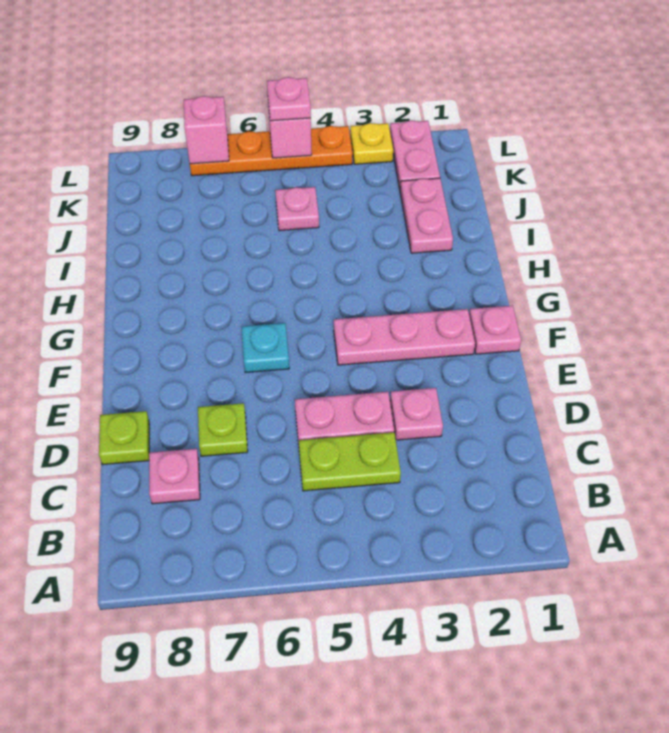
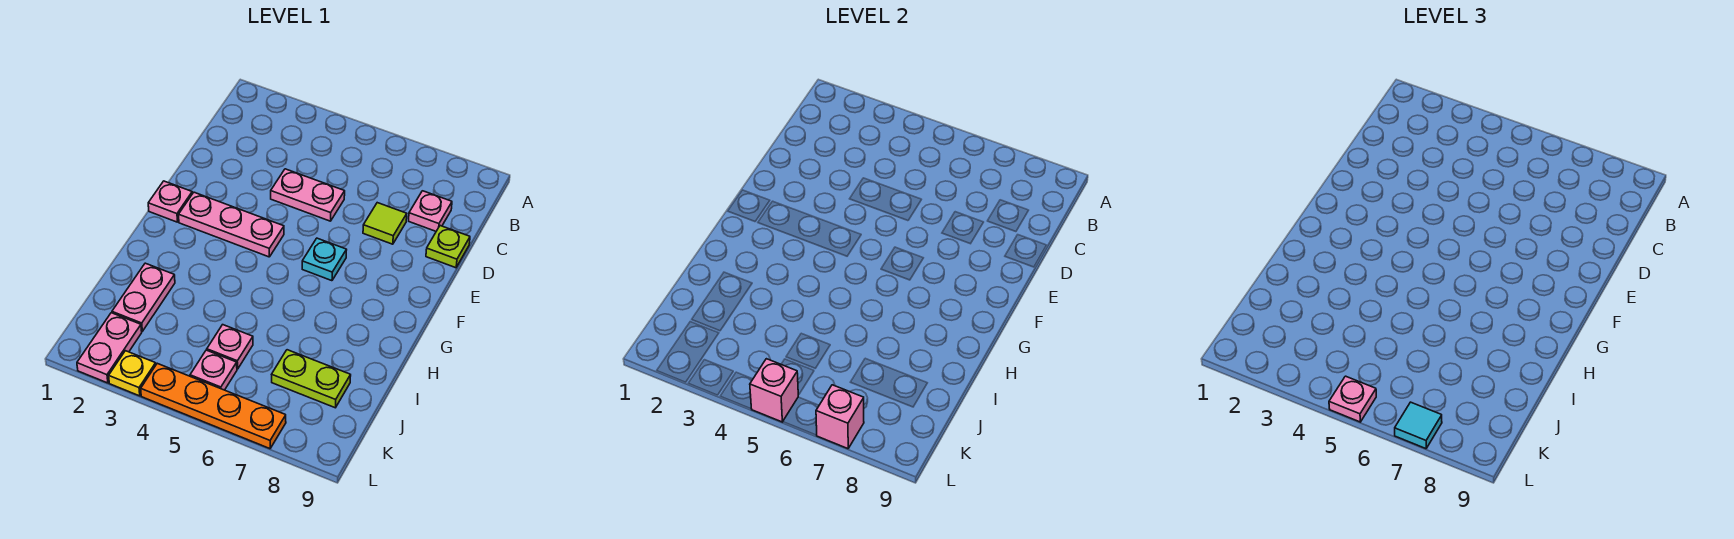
lime plate C4:C5 level 1 -> lime plate J7:J8 level 1
pink plate D3 level 1 -> pink plate K5 level 1
lime plate D7 level 1 -> lime tile D7 level 1
none -> cyan tile L7 level 3

